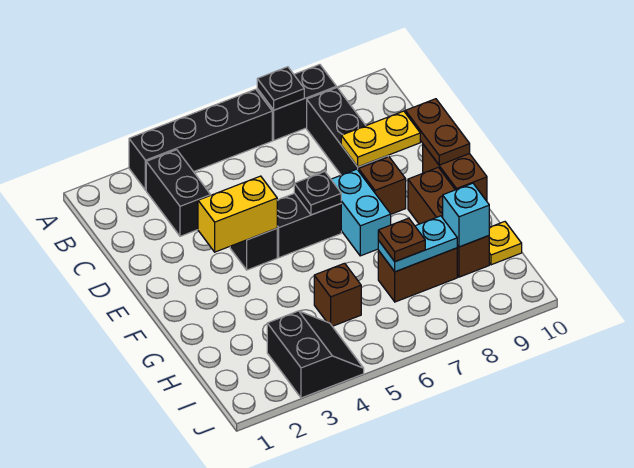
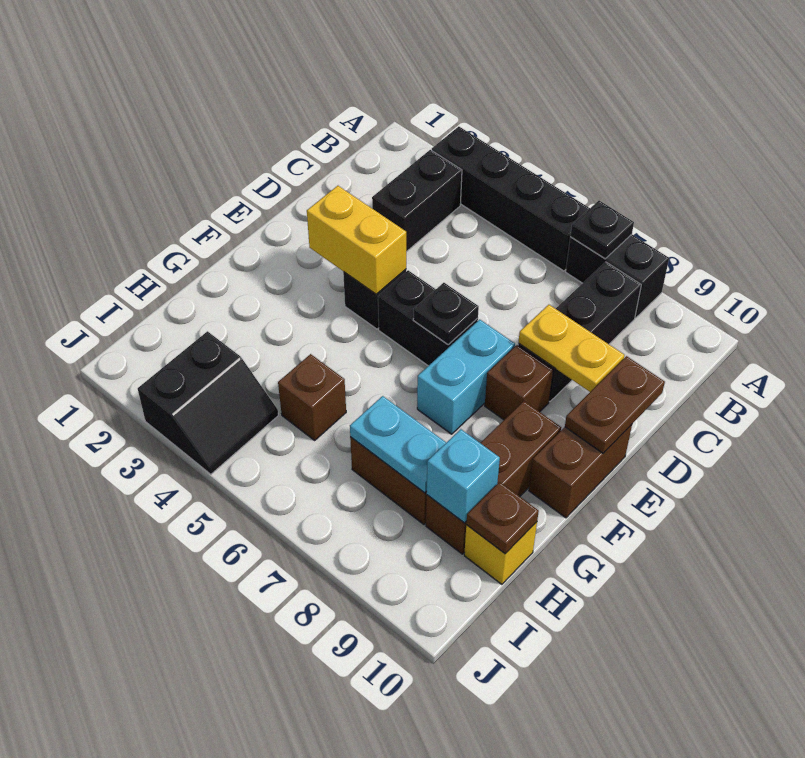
brown plate H7 level 3 -> brown plate H10 level 2
yellow plate H10 level 1 -> yellow brick H10 level 1

